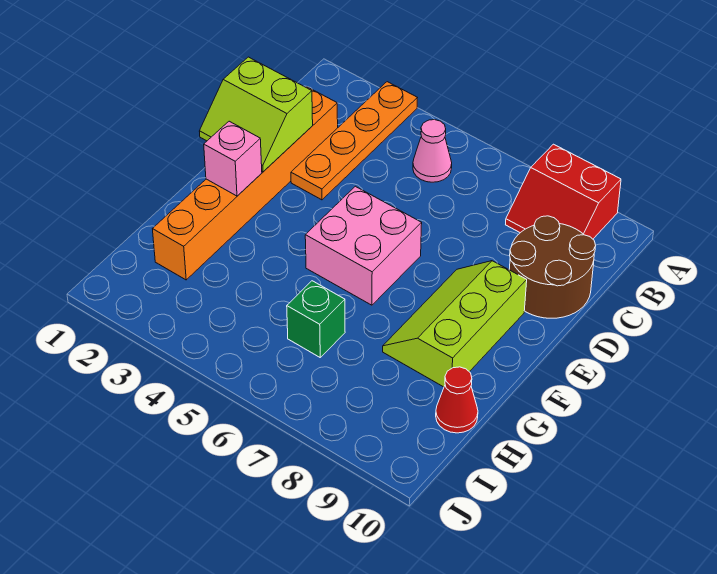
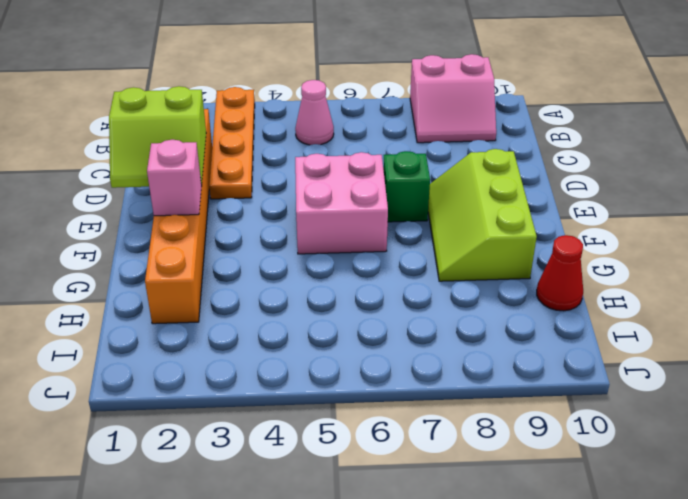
red slope A8:B9 level 1 top A -> pink slope A8:B9 level 1 top A
brown round brick C9:D10 level 1 -> none
green brick H6 level 1 -> green brick E7 level 1

